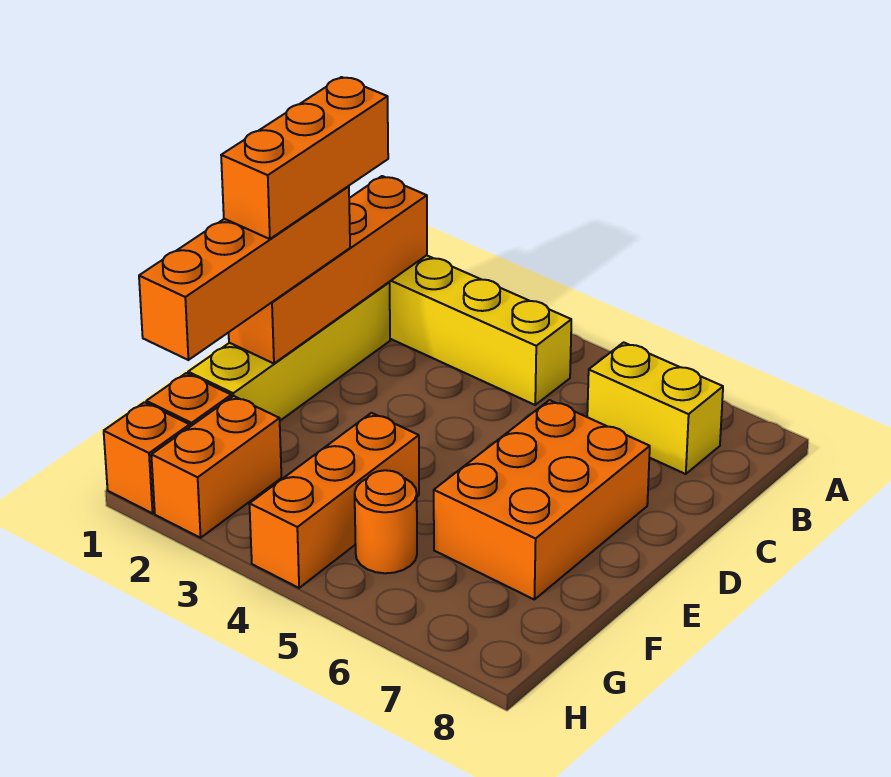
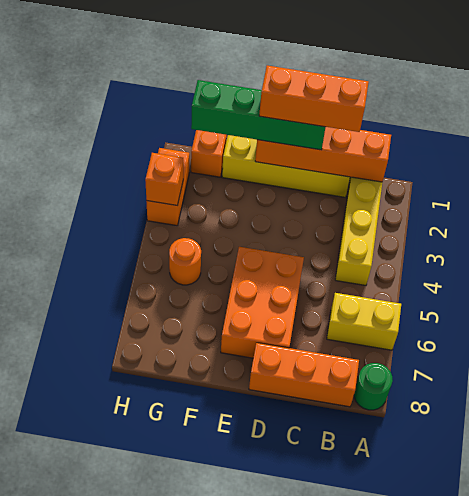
none -> green round brick A8 level 1
yellow brick B6:B7 level 1 -> yellow brick A6:B6 level 1
orange brick D1:G1 level 3 -> green brick D1:G1 level 3
orange brick D6:F7 level 1 -> orange brick D5:E7 level 1
orange brick F4:H4 level 1 -> orange brick B8:D8 level 1
orange brick G2:H2 level 1 -> orange brick H2:H3 level 1
orange brick H1 level 1 -> orange brick H3 level 2

